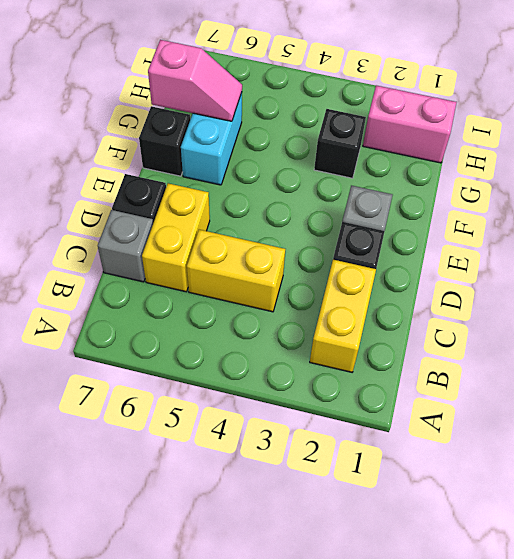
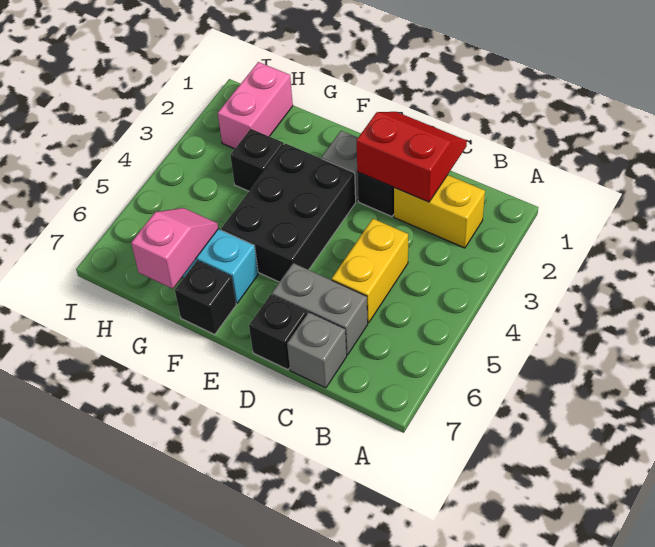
none -> red slope C1:D2 level 2 top 2
yellow brick C6:D6 level 1 -> grey brick C6:D6 level 1
none -> black brick E3:F5 level 1

